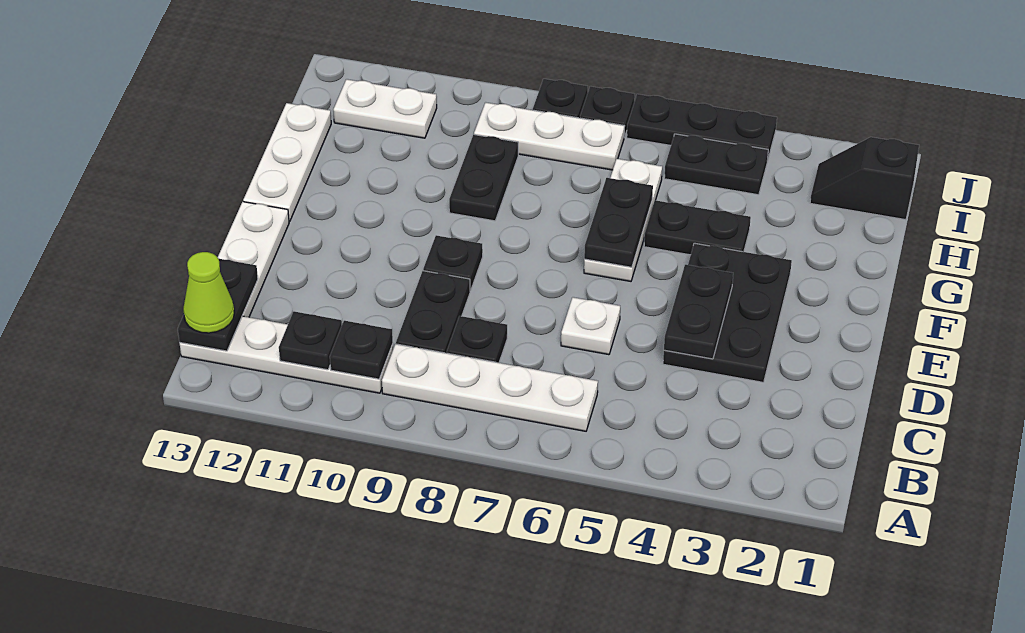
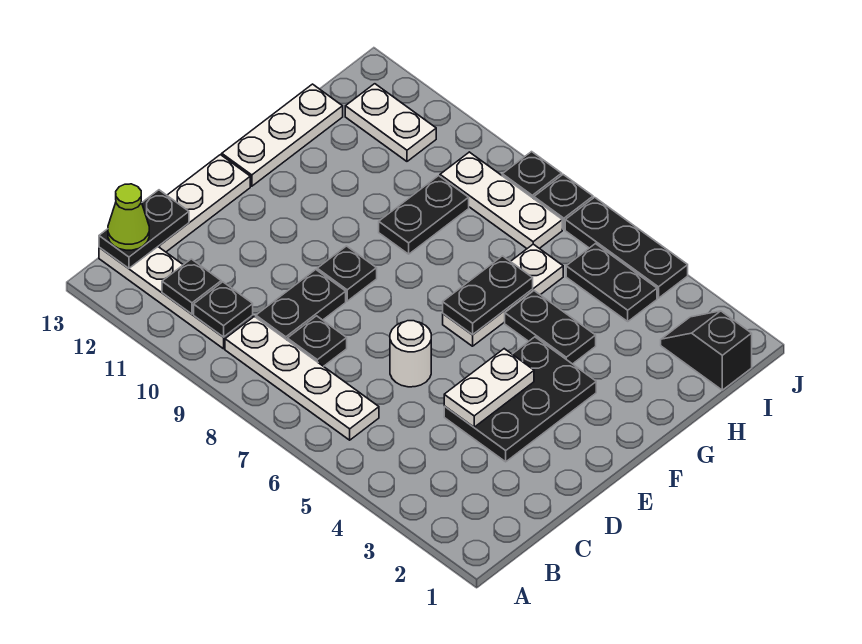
black plate D4:E4 level 2 -> white plate D4:E4 level 2
white plate D6 level 1 -> white round brick D6 level 1

